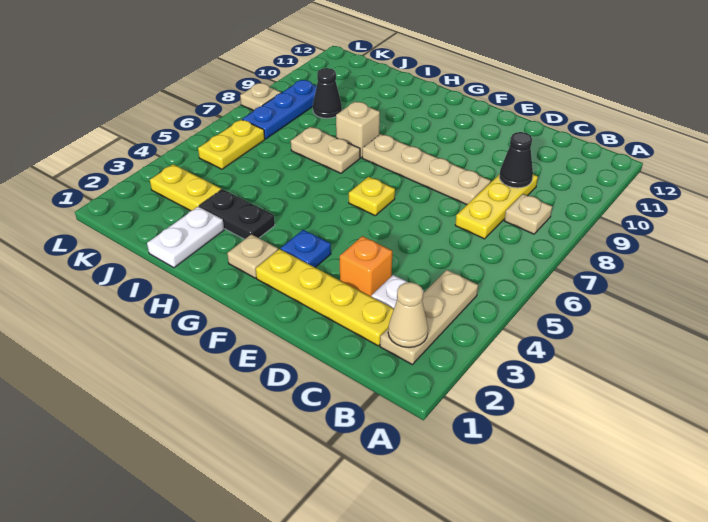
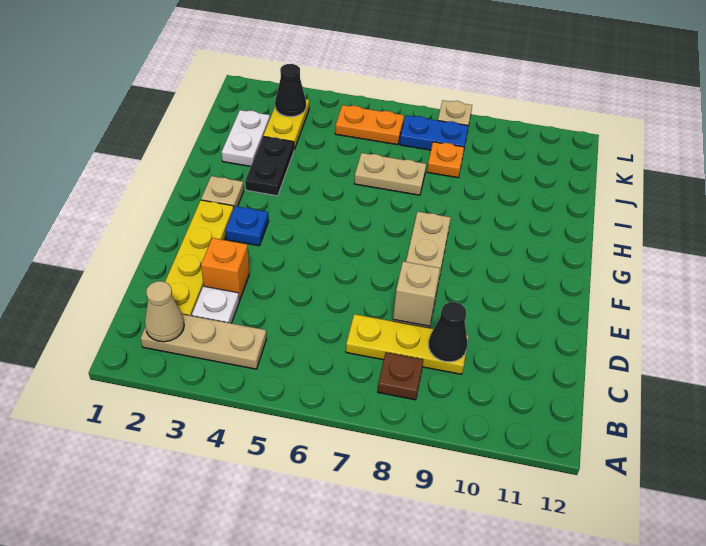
tan plate B8 level 1 -> brown plate B8 level 1
yellow plate F6 level 1 -> none
tan plate H7:I7 level 1 -> tan plate I6:I7 level 1
tan brick H8 level 1 -> tan brick D8 level 2
white plate I1:I2 level 1 -> white plate I2:J2 level 1
none -> orange plate J8 level 1
black cone J9 level 1 -> black cone K3 level 2
yellow plate K5:K6 level 1 -> orange plate K5:K6 level 1
blue plate K7:K9 level 1 -> blue plate K7:K8 level 1

